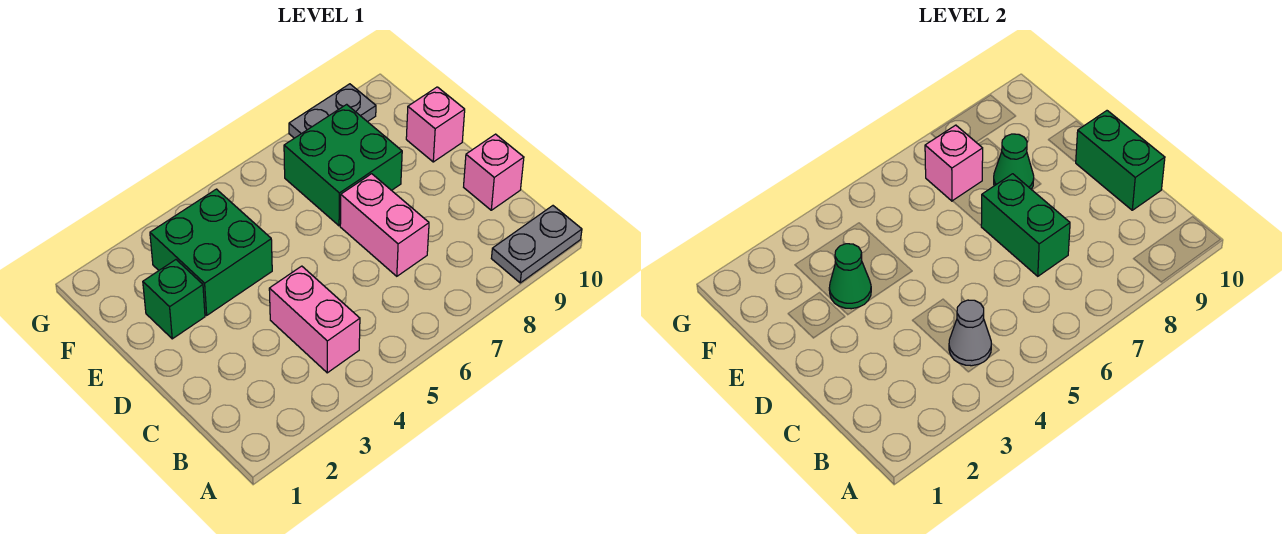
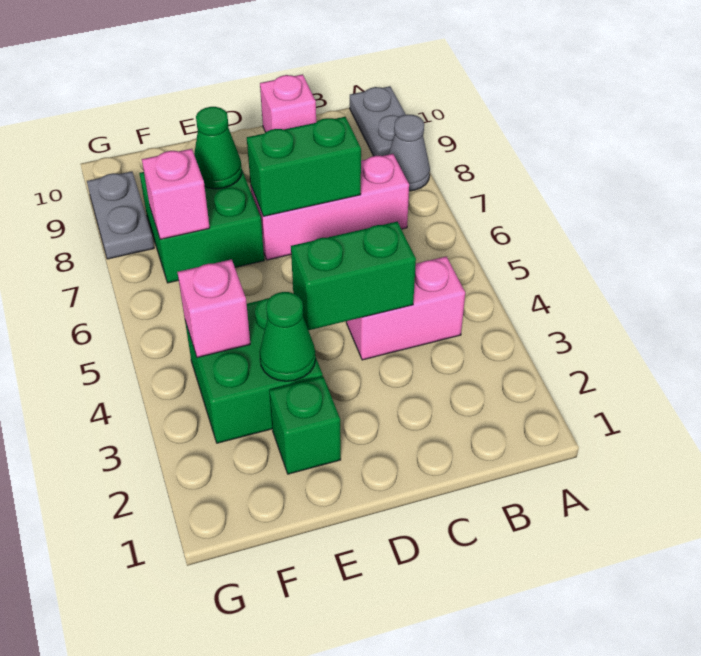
grey cone B4 level 2 -> grey cone A8 level 1
pink brick C7:D7 level 1 -> pink brick B7:D7 level 1
green brick C10:D10 level 2 -> green brick C4:D4 level 2
pink brick E10 level 1 -> pink brick F4 level 2

